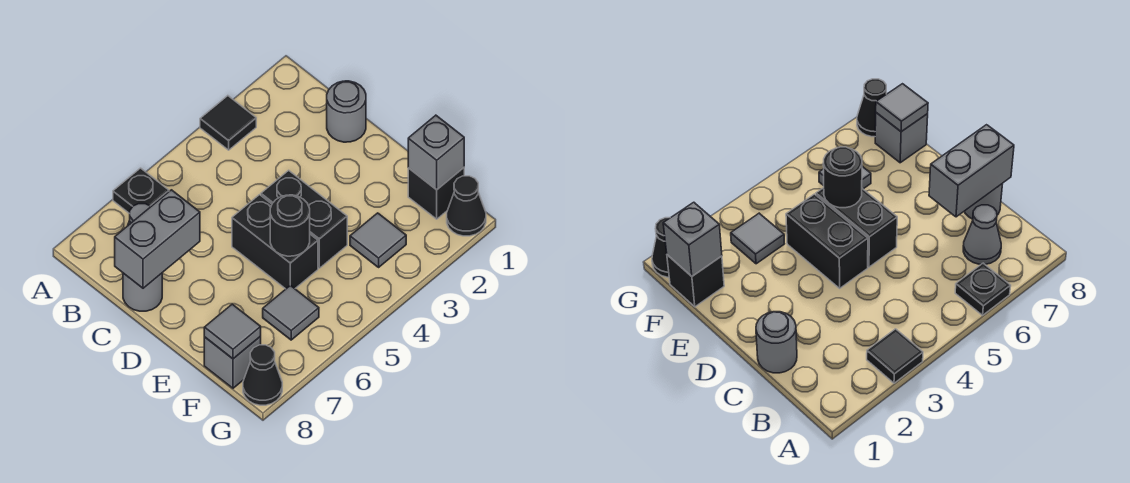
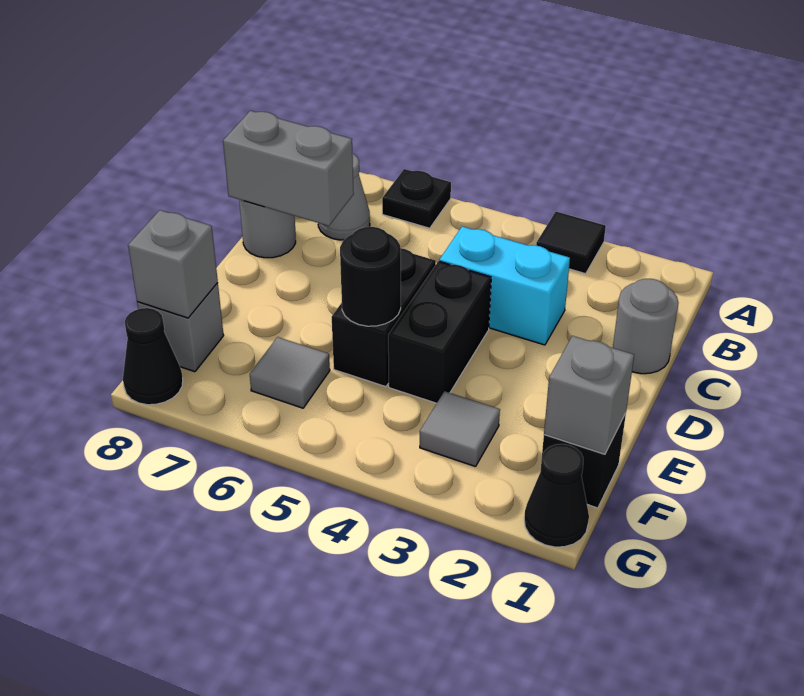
none -> cyan brick C3:C4 level 1
grey tile F8 level 2 -> grey brick F8 level 2

